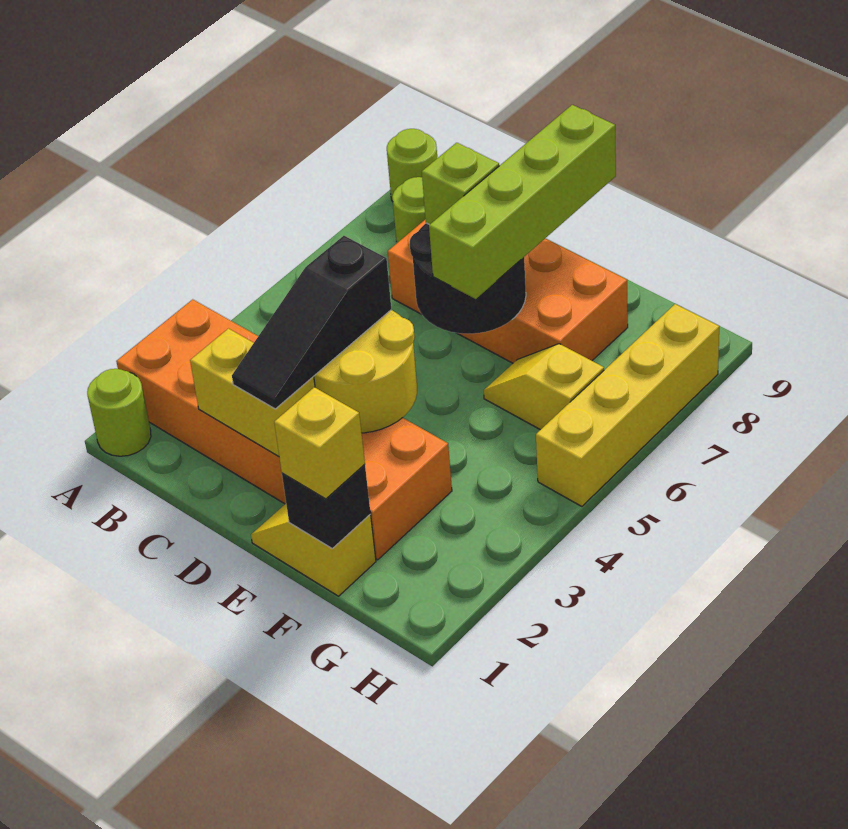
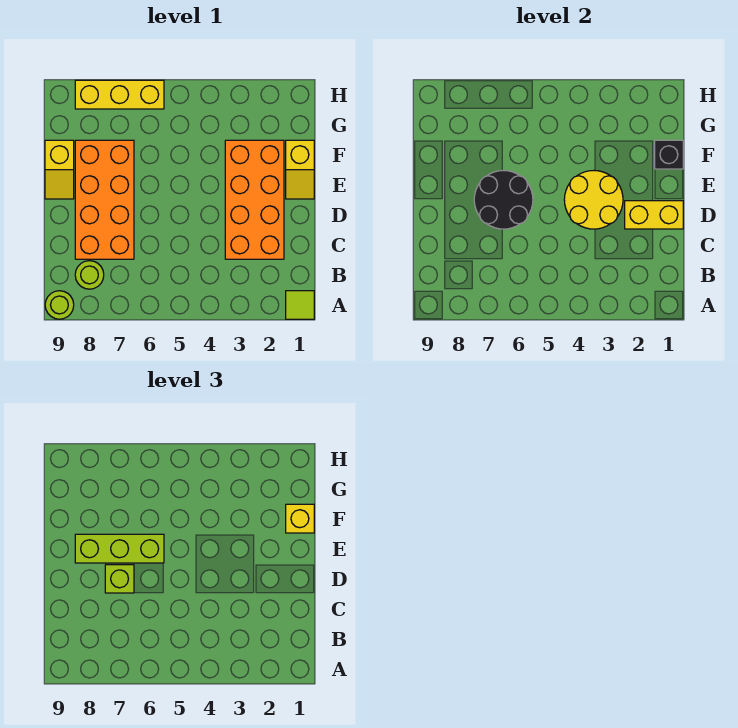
lime round brick A1 level 1 -> lime tile A1 level 1
orange brick A2:F3 level 1 -> orange brick C2:F3 level 1
yellow brick C2:D2 level 2 -> yellow brick D1:D2 level 2
black slope D2:D4 level 3 top 4 -> none
lime brick E6:E9 level 3 -> lime brick E6:E8 level 3
yellow slope F6:G6 level 1 top G -> yellow slope E9:F9 level 1 top F
yellow brick H5:H8 level 1 -> yellow brick H6:H8 level 1

